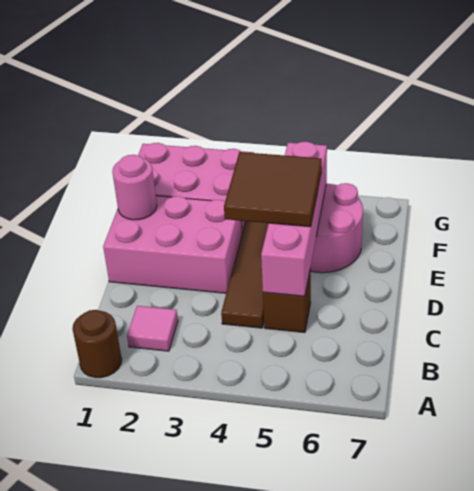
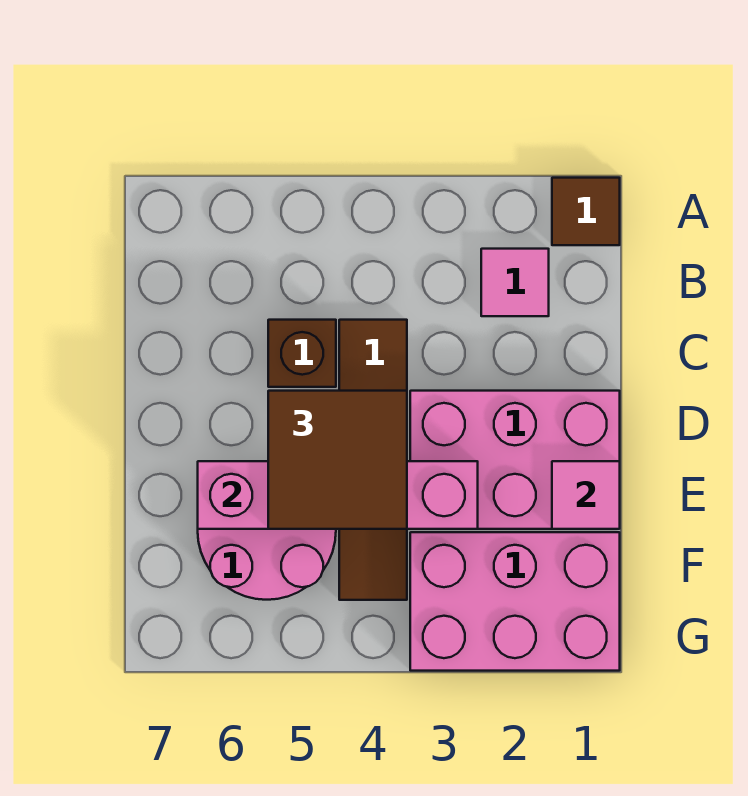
brown round brick A1 level 1 -> brown tile A1 level 1
pink brick C5:F5 level 2 -> pink brick E3:E6 level 2
pink round brick E1 level 2 -> pink tile E1 level 2

